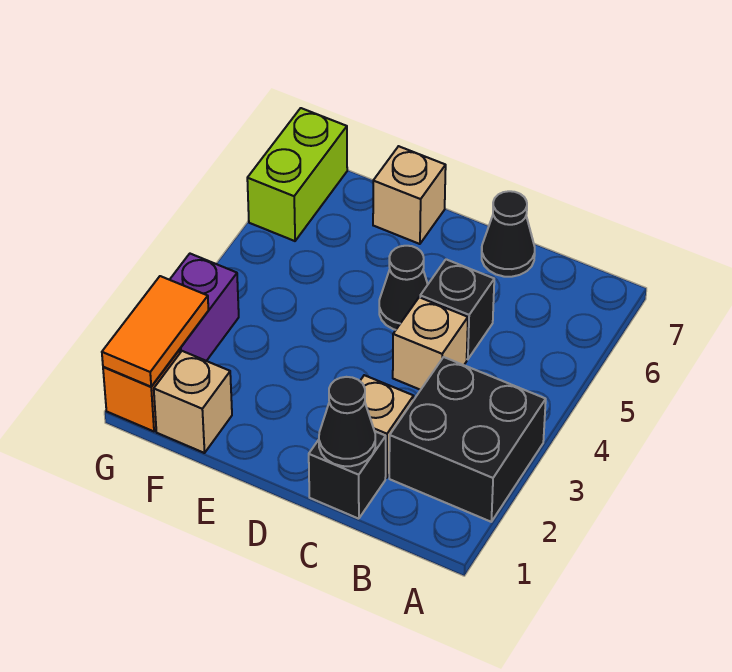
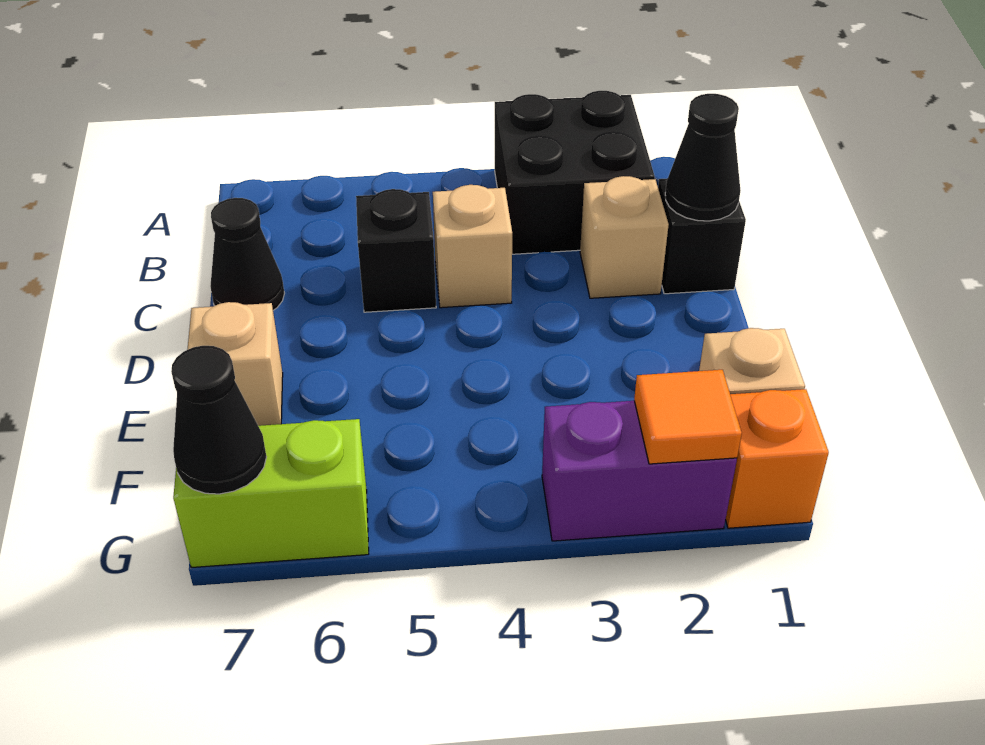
black cone D5 level 1 -> black cone G7 level 2
orange tile G1:G2 level 2 -> orange tile G2 level 2

